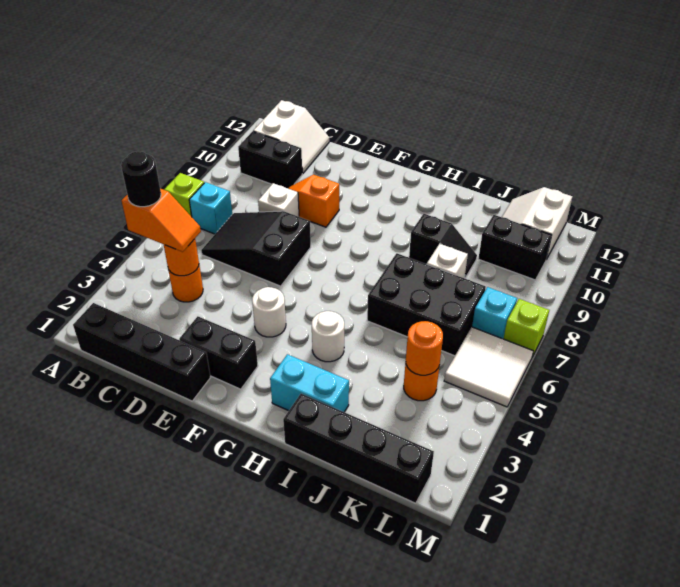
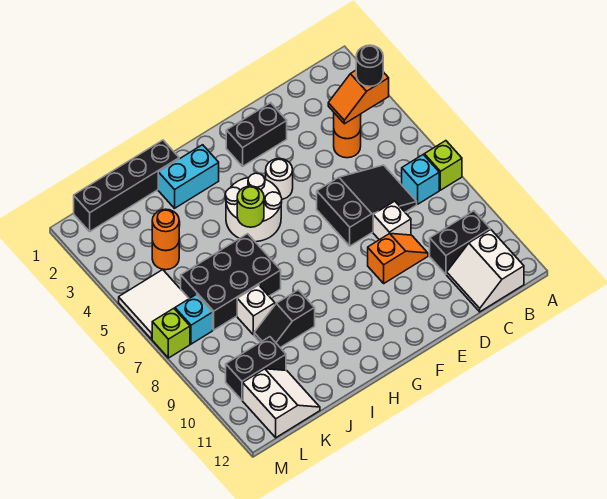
black brick B1:E1 level 1 -> none
white round brick H4 level 1 -> white round brick G4:H5 level 1
none -> lime round brick H5 level 2

